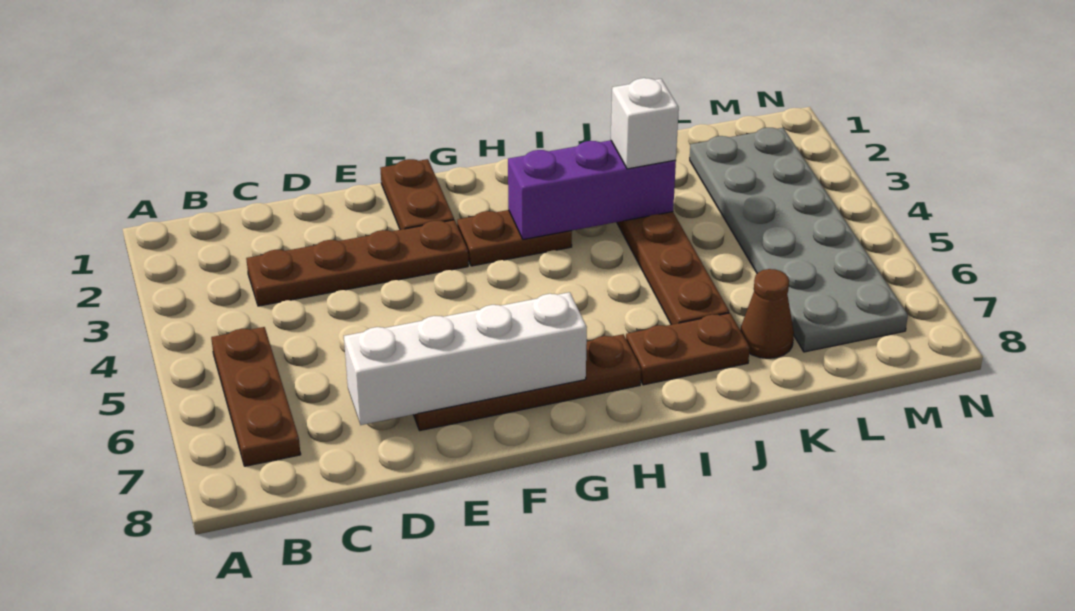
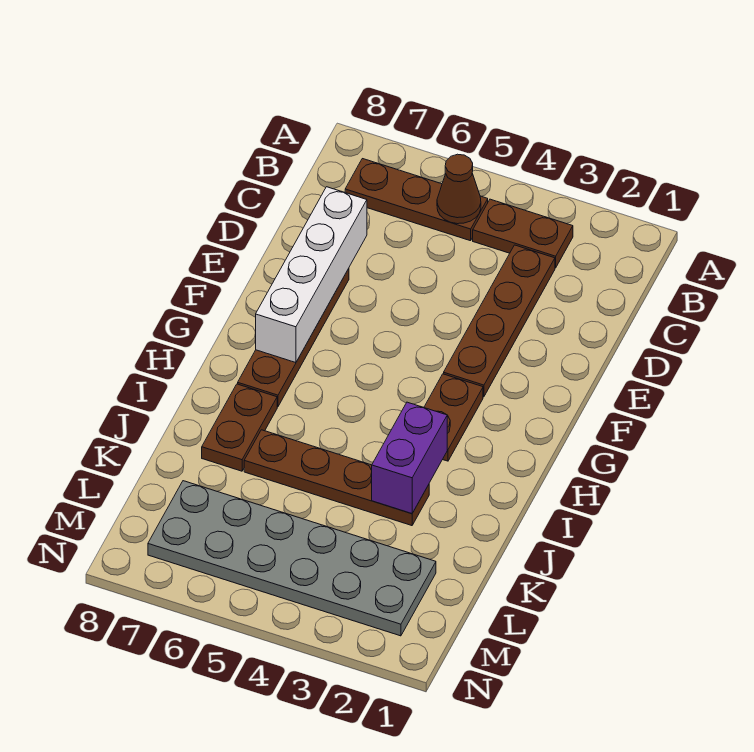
brown plate F1:F2 level 1 -> brown plate B3:B4 level 1
purple brick H3:J3 level 2 -> purple brick I3:J3 level 2
white brick J3 level 3 -> none
brown cone K7 level 1 -> brown cone B5 level 2

